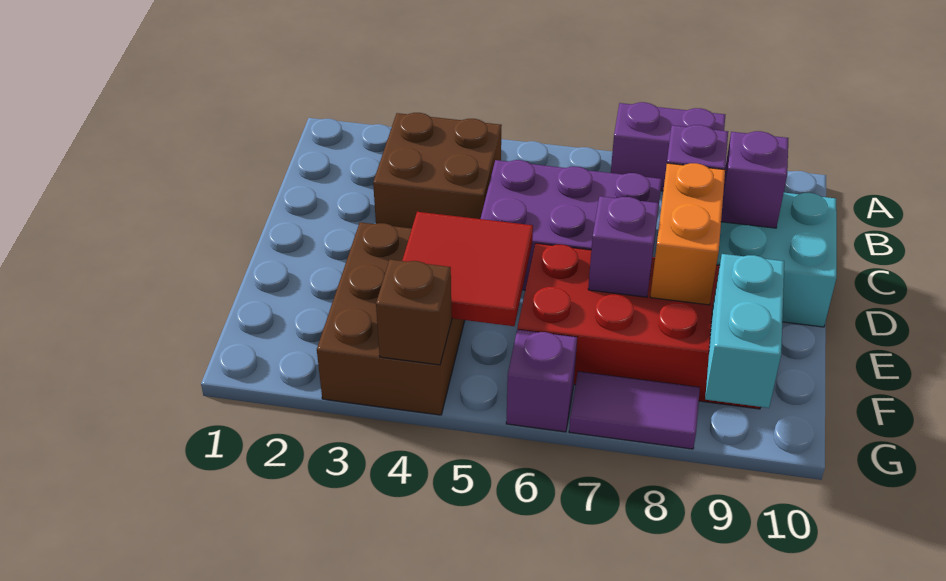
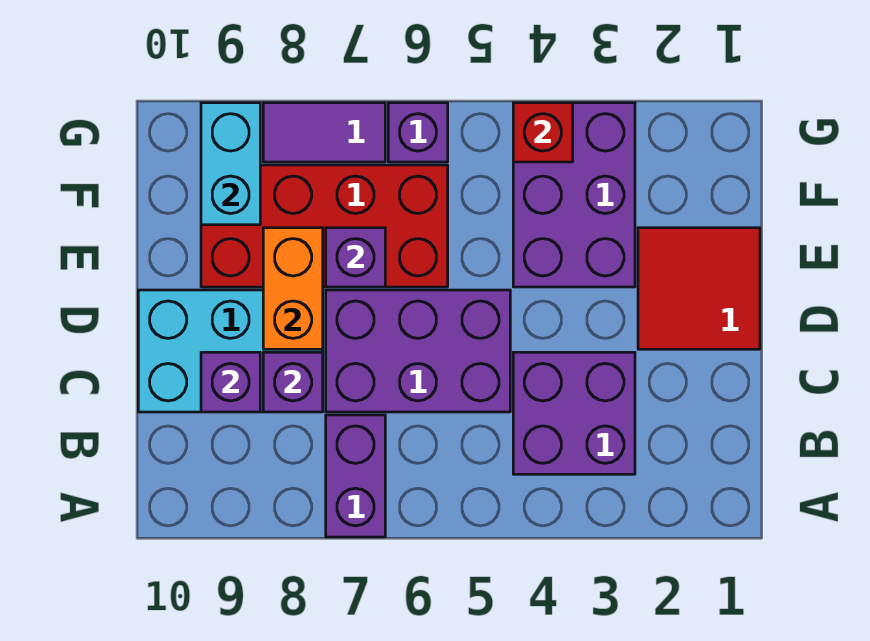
purple brick A7:A8 level 1 -> purple brick A7:B7 level 1
brown brick B3:C4 level 1 -> purple brick B3:C4 level 1
brown brick E3:G4 level 1 -> purple brick E3:G4 level 1
red tile E4:F5 level 2 -> red tile D1:E2 level 1
brown brick G4 level 2 -> red brick G4 level 2

